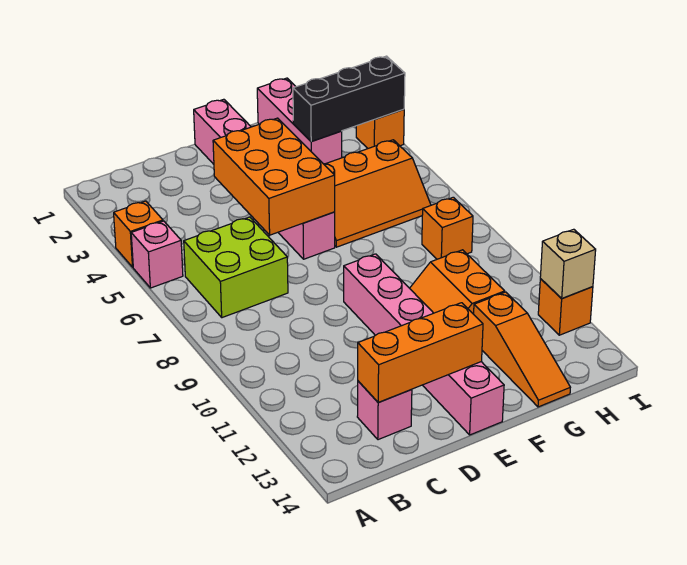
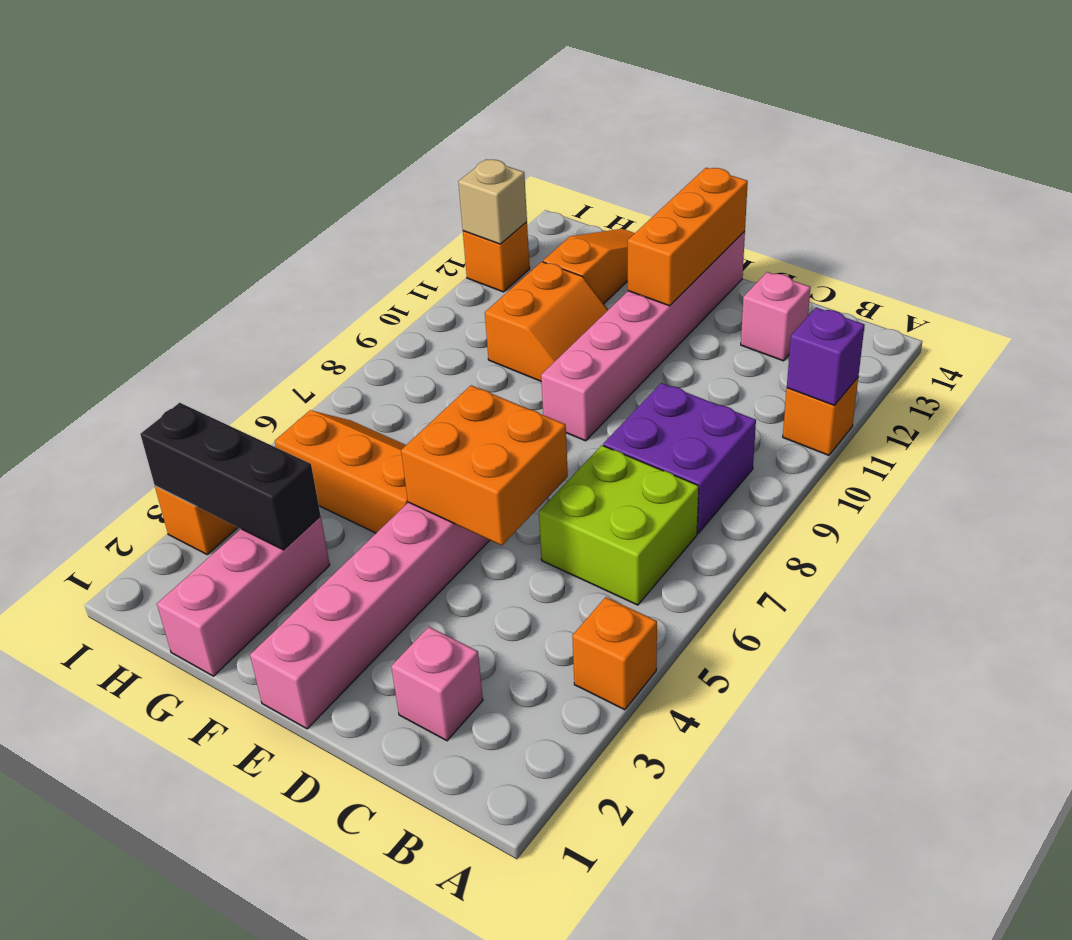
pink brick A5 level 1 -> pink brick C2 level 1
none -> purple brick A11 level 2
none -> purple brick B8:C9 level 1
orange brick C13:E13 level 2 -> orange brick E12:E14 level 2
orange brick D4:E6 level 2 -> orange brick D5:E6 level 2
orange brick H8 level 1 -> orange brick A11 level 1

